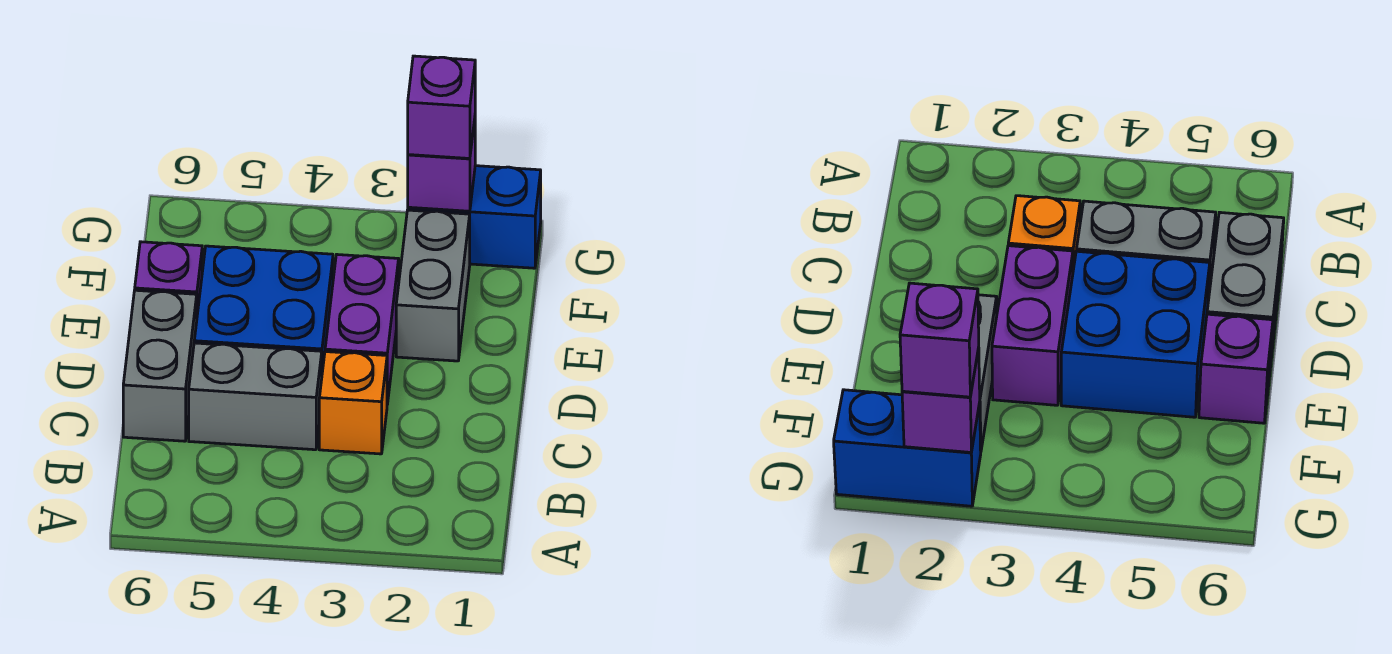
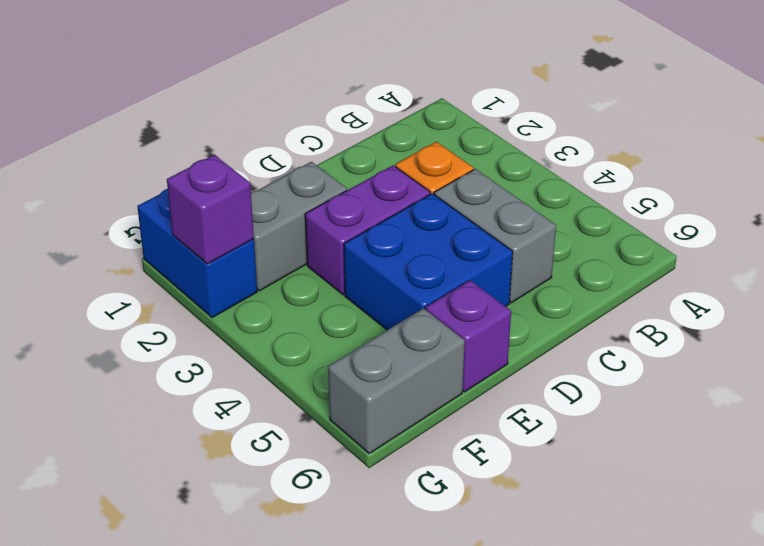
grey brick C6:D6 level 1 -> grey brick F6:G6 level 1
purple brick G2 level 3 -> none

